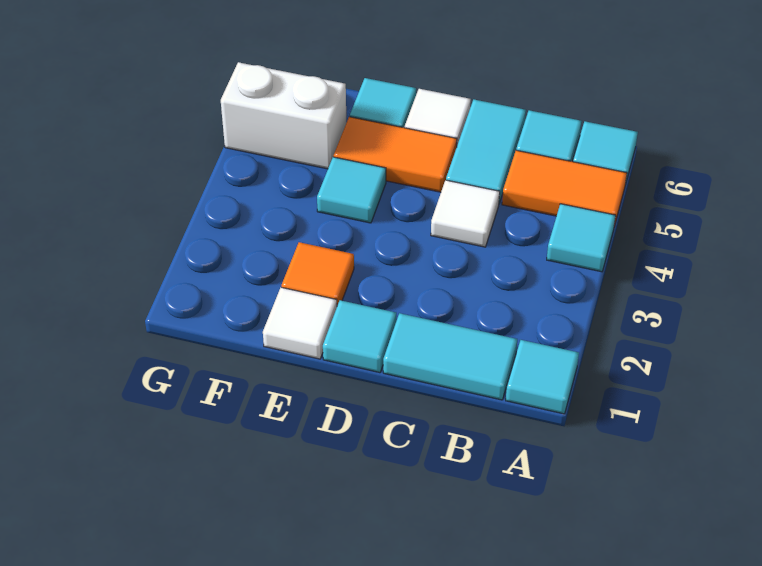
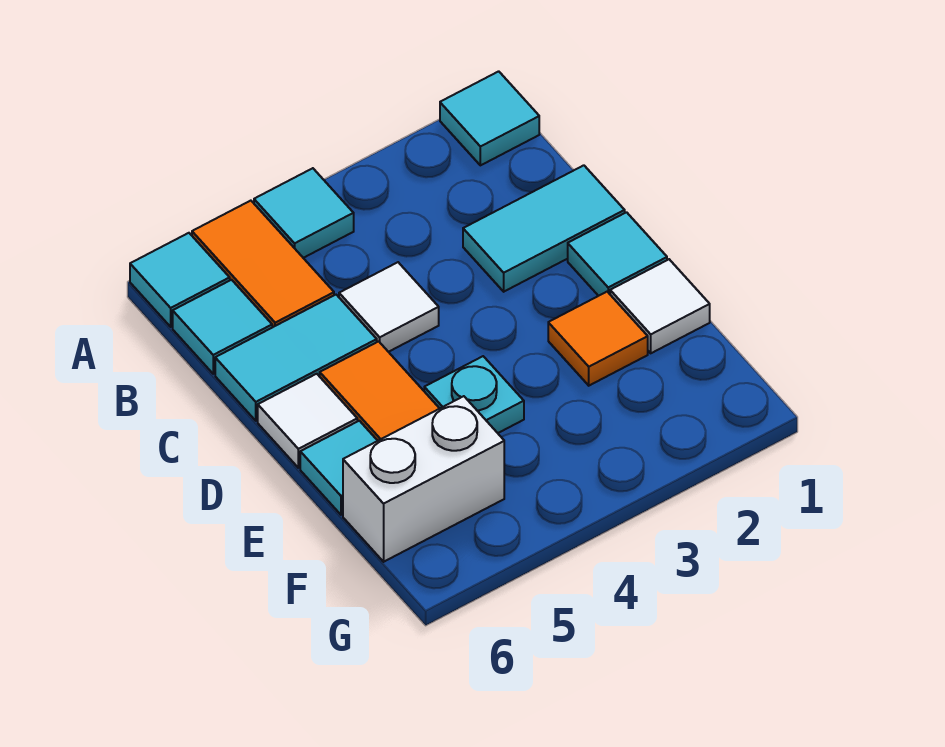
cyan tile B1:C1 level 1 -> cyan tile C1:C2 level 1
cyan tile E4 level 1 -> cyan plate E4 level 1
white brick F5:G5 level 1 -> white brick F5:F6 level 1

